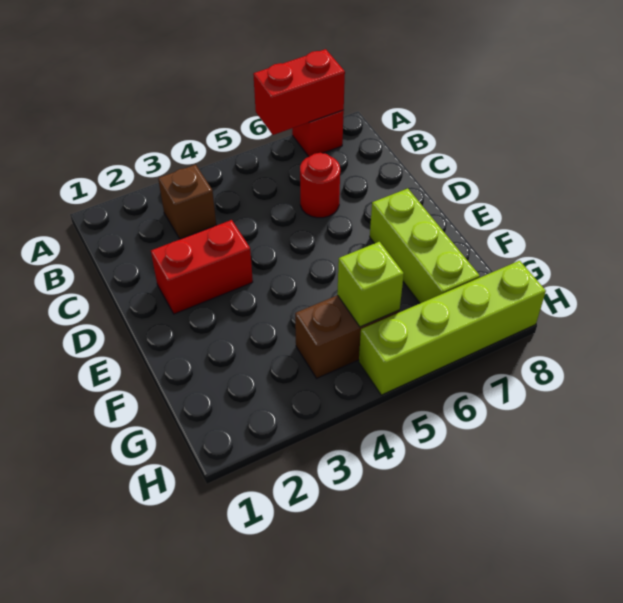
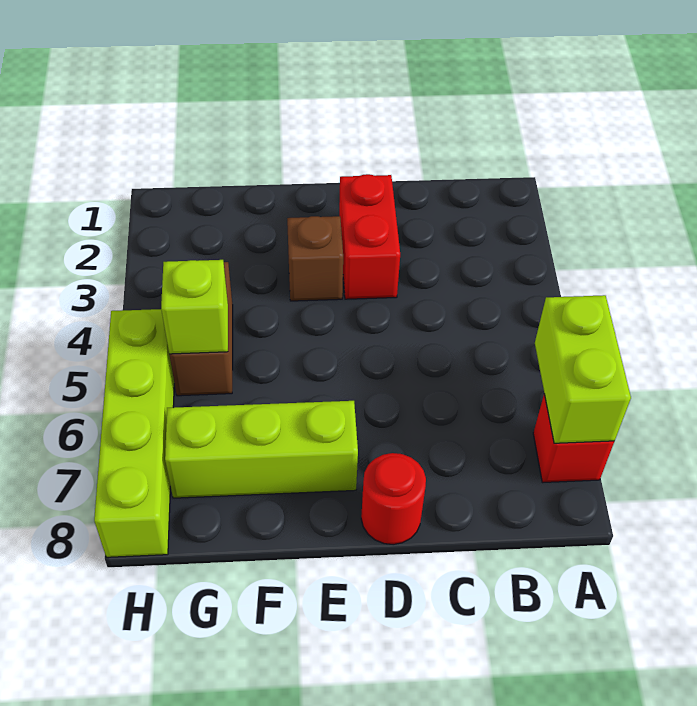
red brick A6:A7 level 2 -> lime brick A6:A7 level 2
brown brick B3 level 1 -> brown brick E3 level 1
red round brick C6 level 1 -> red round brick D8 level 1

